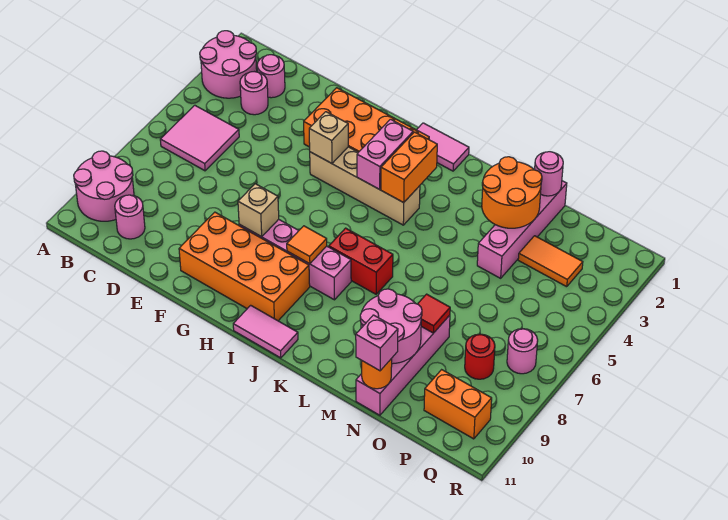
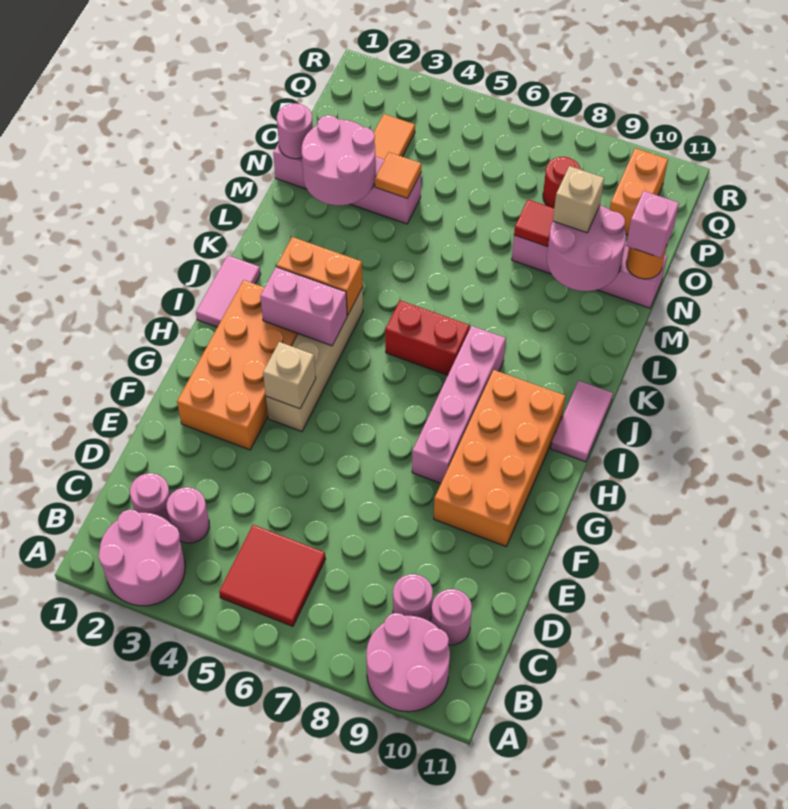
pink tile B5:C6 level 1 -> red tile B5:C6 level 1
tan brick G8 level 2 -> tan brick N9 level 3
orange tile I8 level 2 -> orange tile N4 level 2
red brick J7:K7 level 1 -> red brick J6:J7 level 1
orange round brick M2:N3 level 2 -> pink round brick M2:N3 level 2
pink round brick Q7 level 1 -> pink round brick C9 level 1

